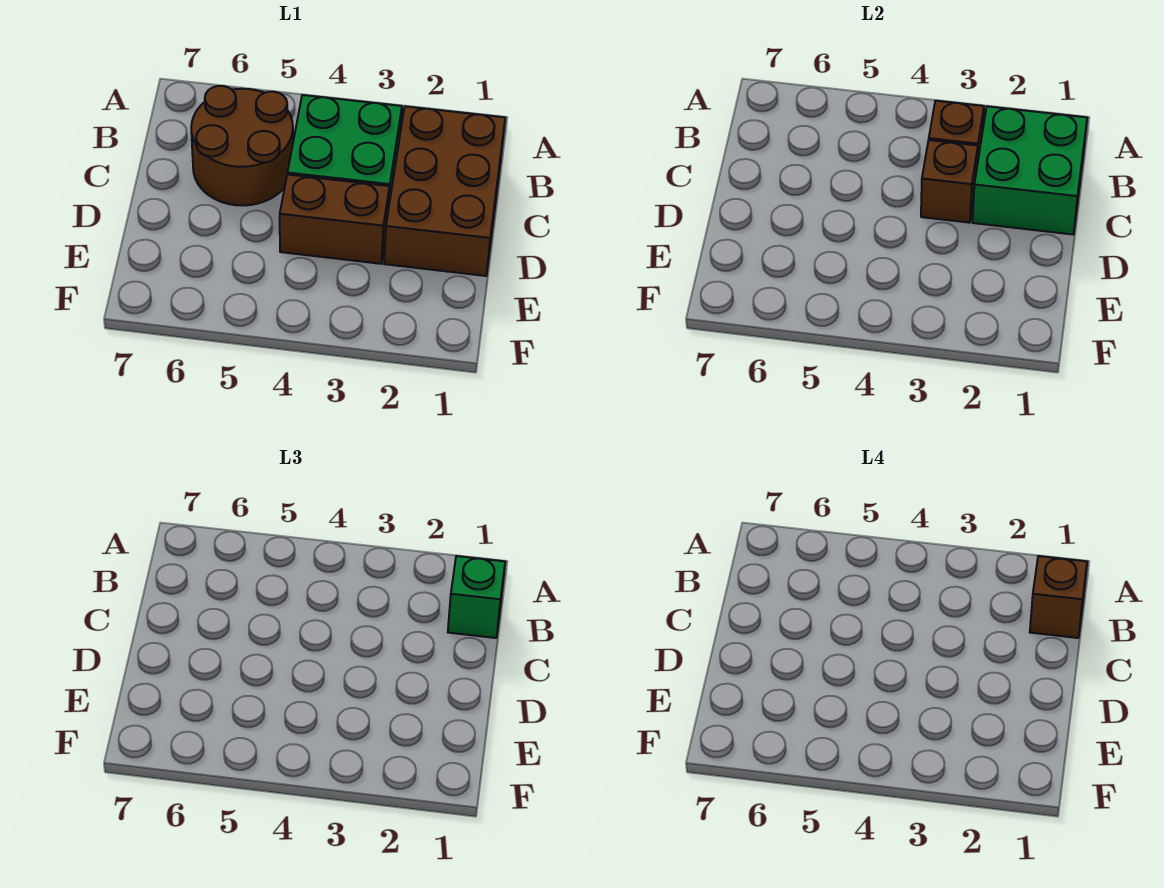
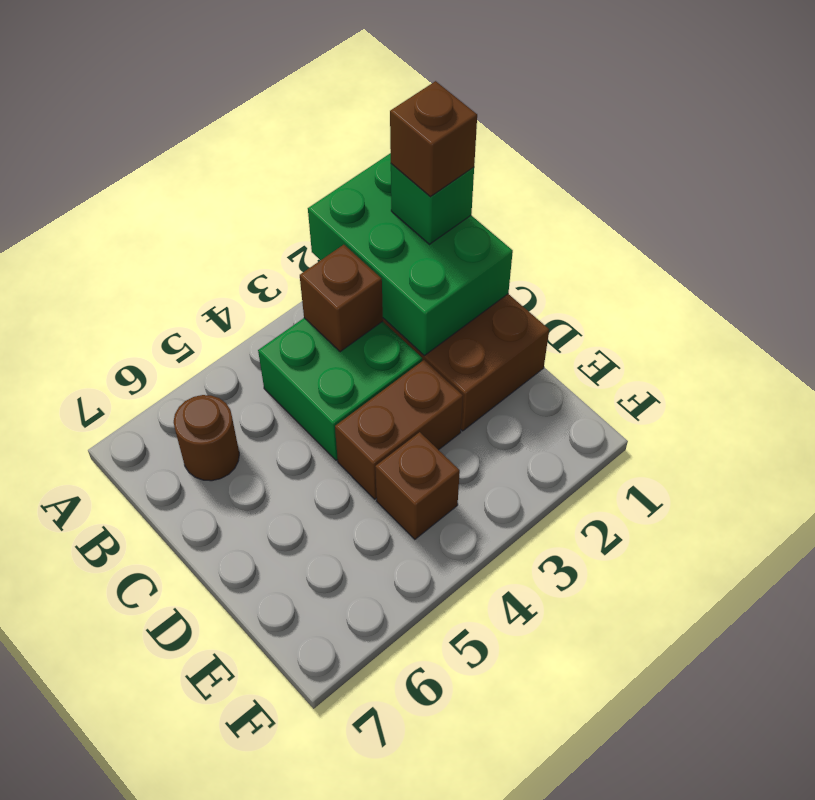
green brick B1:C2 level 2 -> green brick A1:C2 level 2
brown round brick B5:C6 level 1 -> brown round brick B6 level 1
brown brick C3 level 2 -> brown brick E4 level 1

